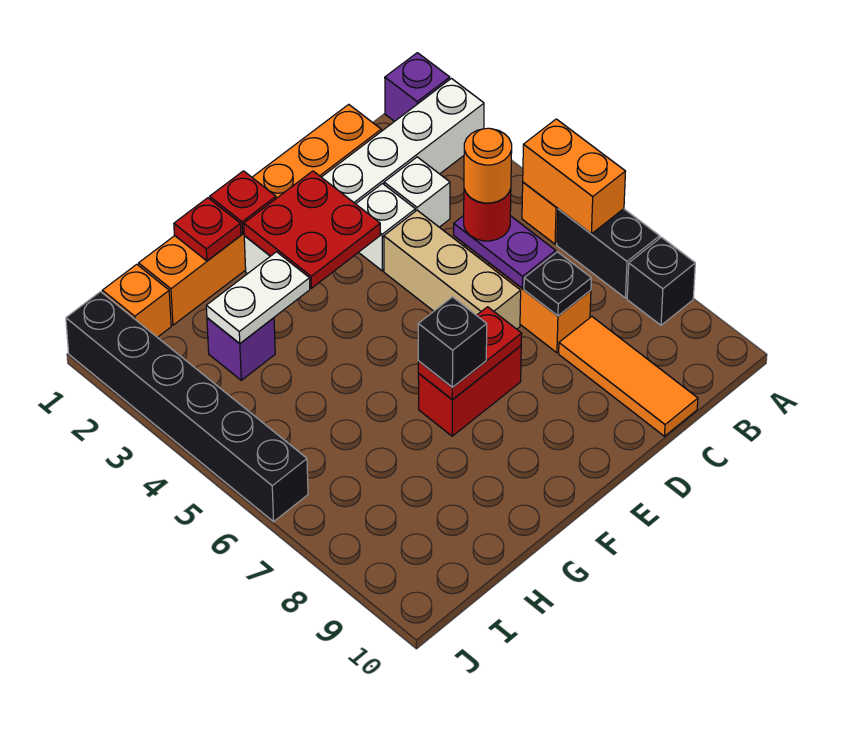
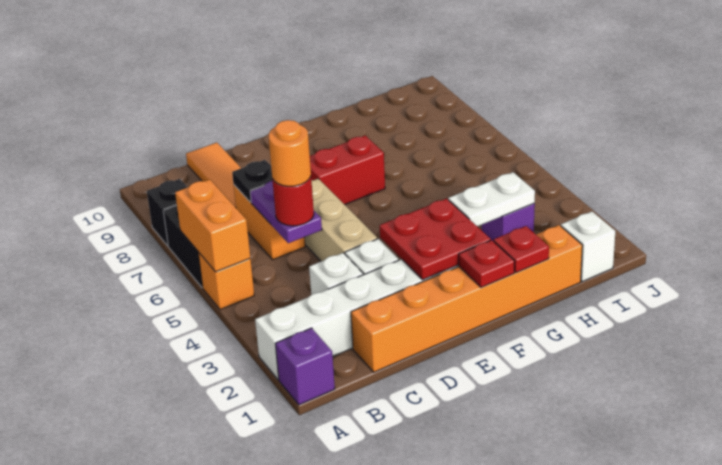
red plate E7:F7 level 2 -> none
black brick F7 level 3 -> none
orange brick I1 level 1 -> white brick I1 level 1
black brick J1:J6 level 1 -> none

